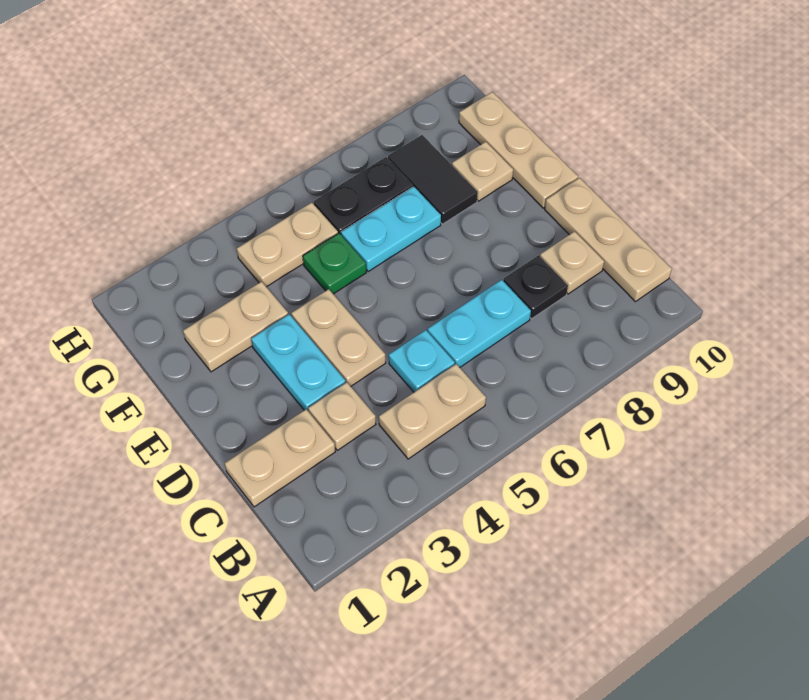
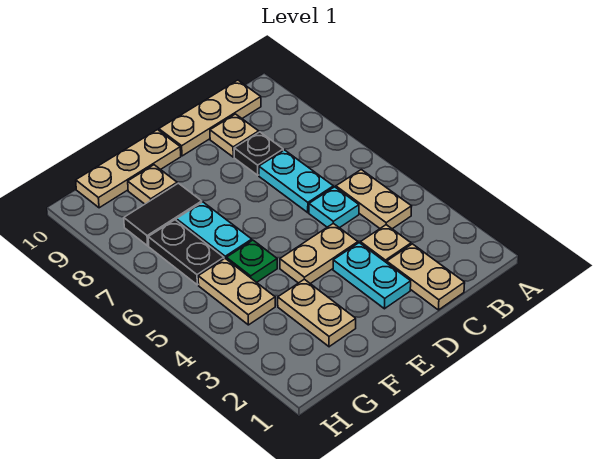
cyan plate D3:E3 level 1 -> cyan plate D2:D3 level 1

